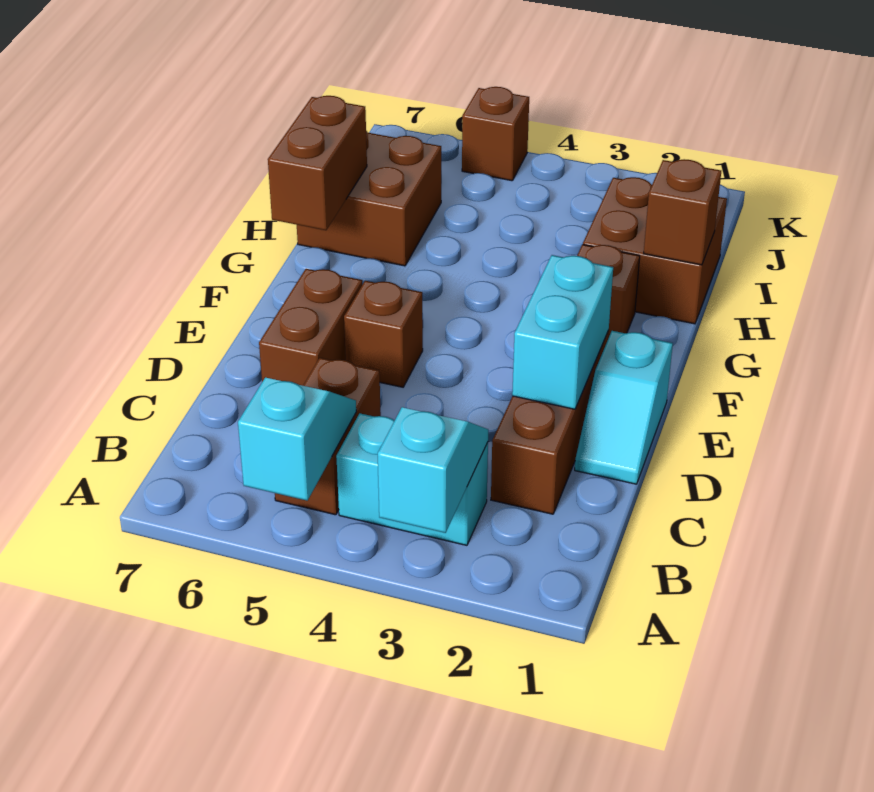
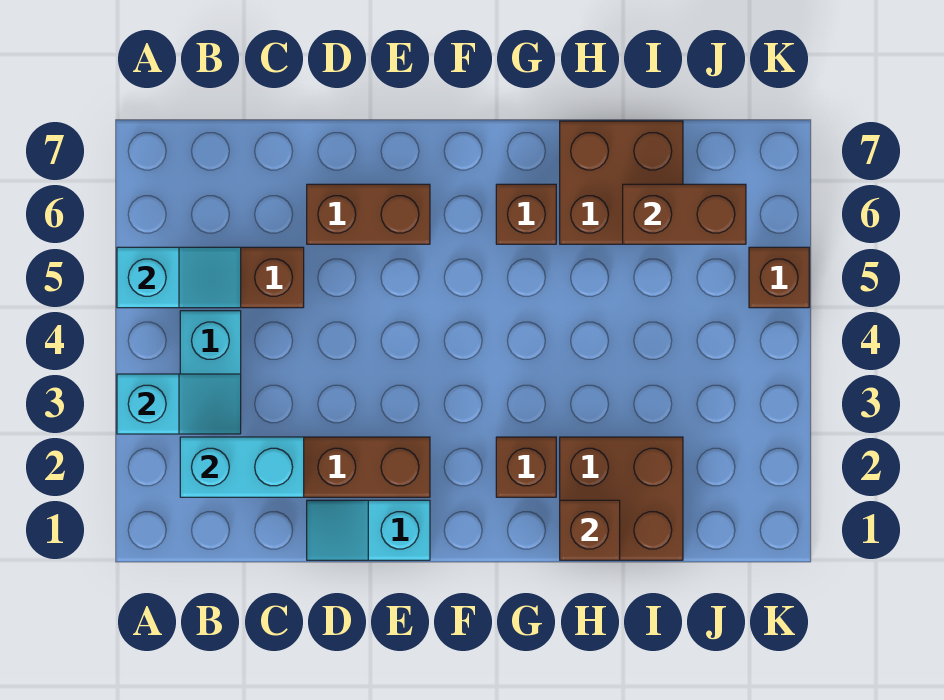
cyan brick D2:E2 level 2 -> cyan brick B2:C2 level 2
brown brick E5 level 1 -> brown brick G6 level 1
brown brick G7:H7 level 2 -> brown brick I6:J6 level 2

